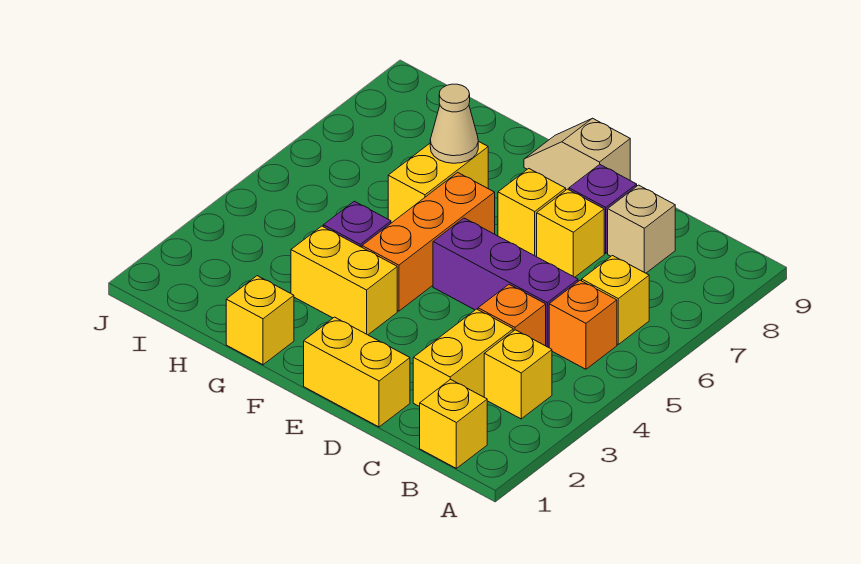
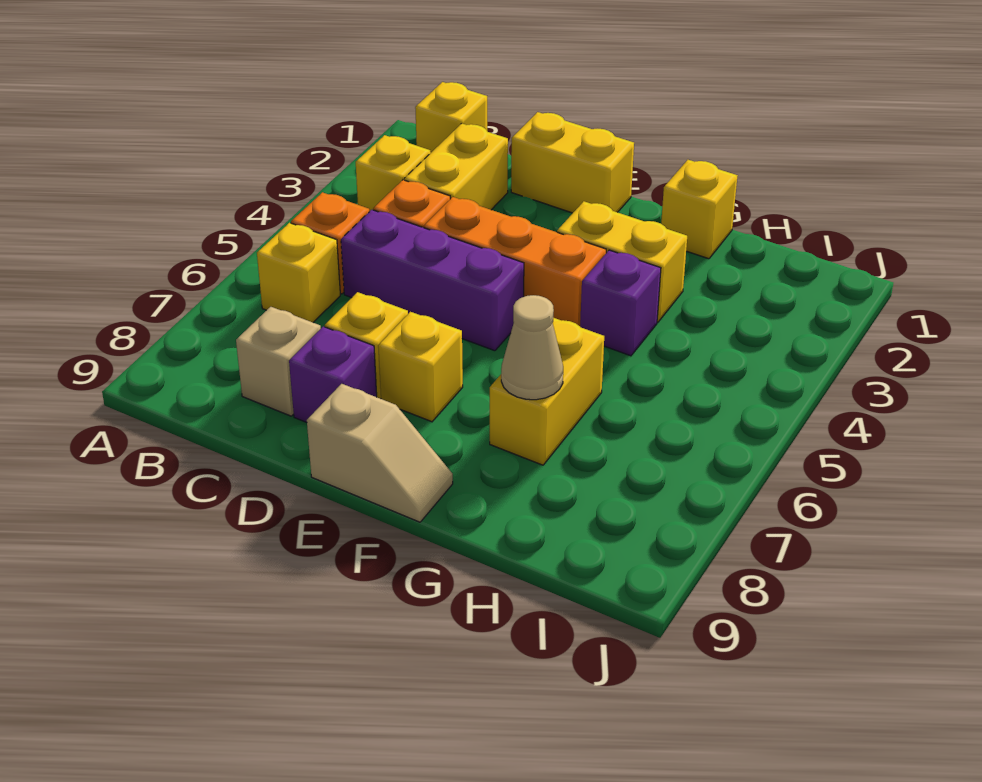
orange brick F4:F6 level 1 -> orange brick D4:F4 level 1

